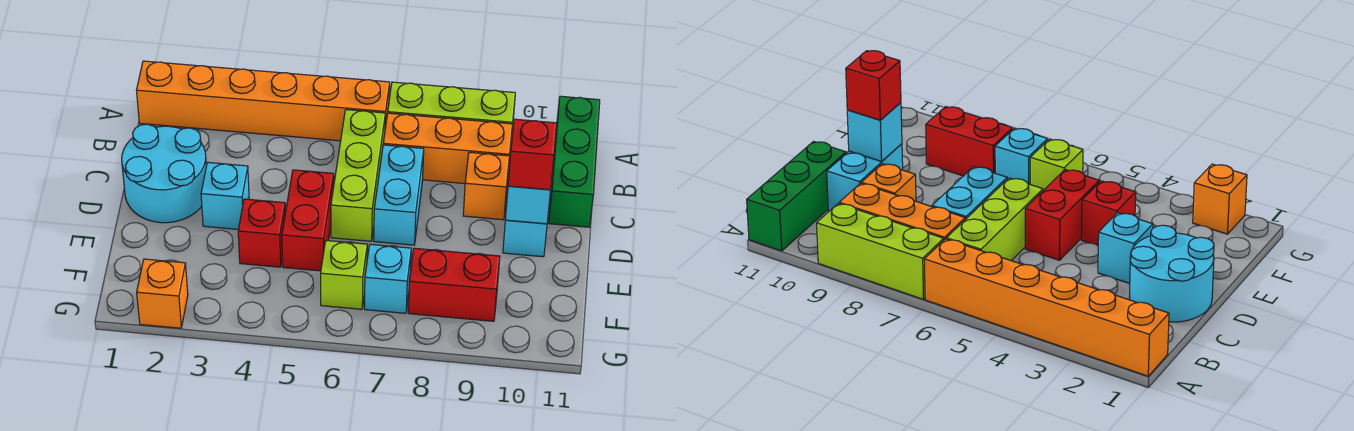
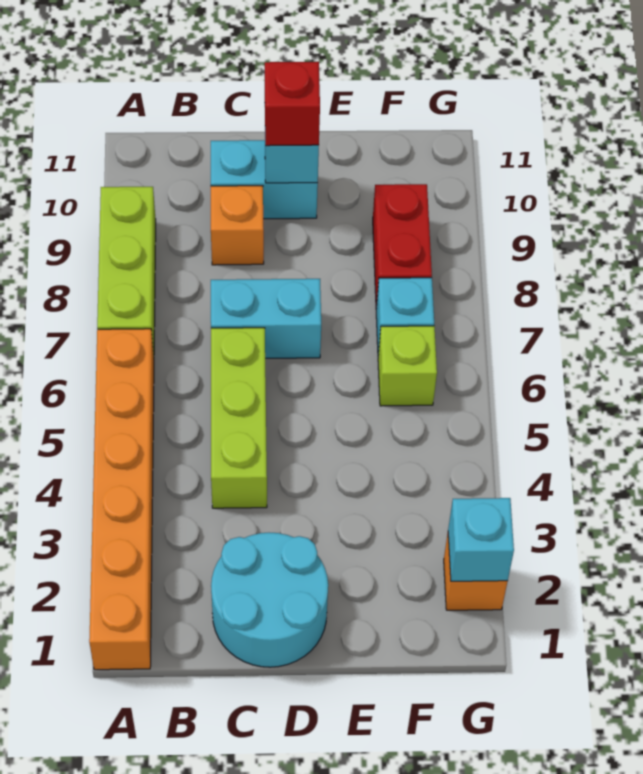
green brick A11:C11 level 1 -> none
lime brick B6:D6 level 1 -> lime brick C4:C6 level 1
orange brick B7:B9 level 1 -> none
cyan brick D3 level 1 -> cyan brick G2 level 2
red brick D5:E5 level 1 -> none
red brick E4 level 1 -> none

